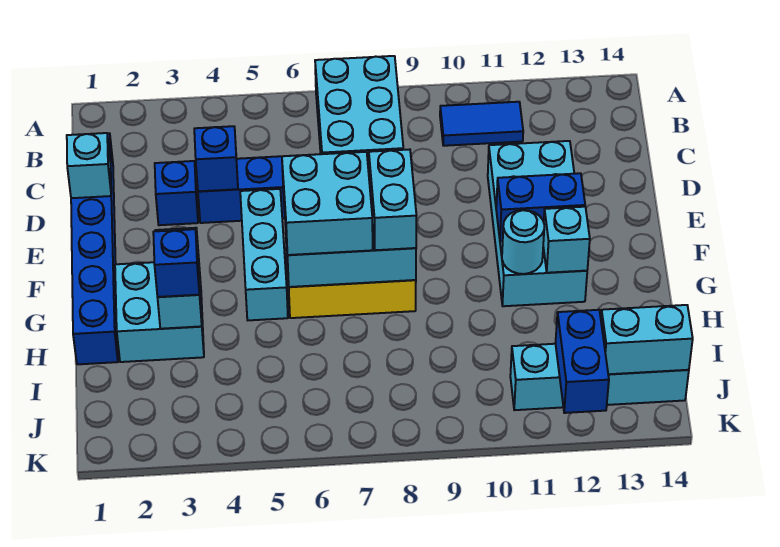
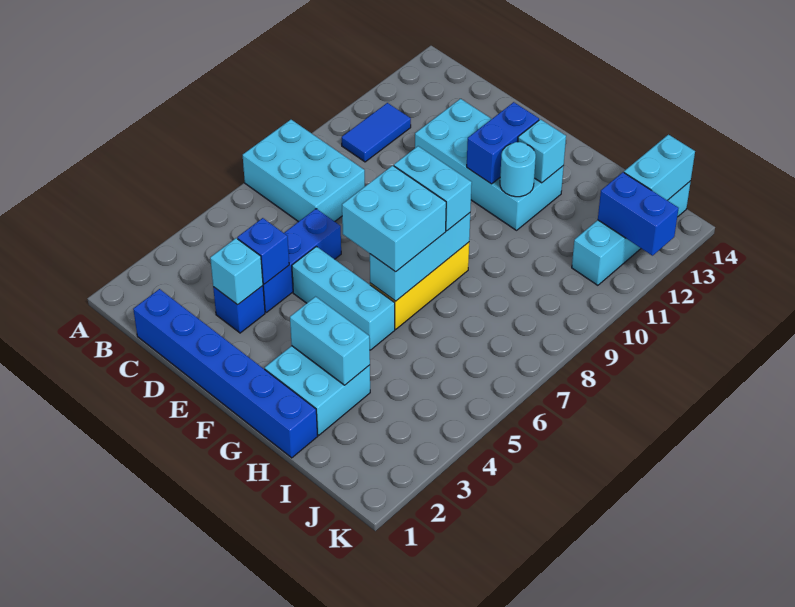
cyan brick D1 level 2 -> cyan brick D3 level 2
blue brick H3 level 3 -> none

